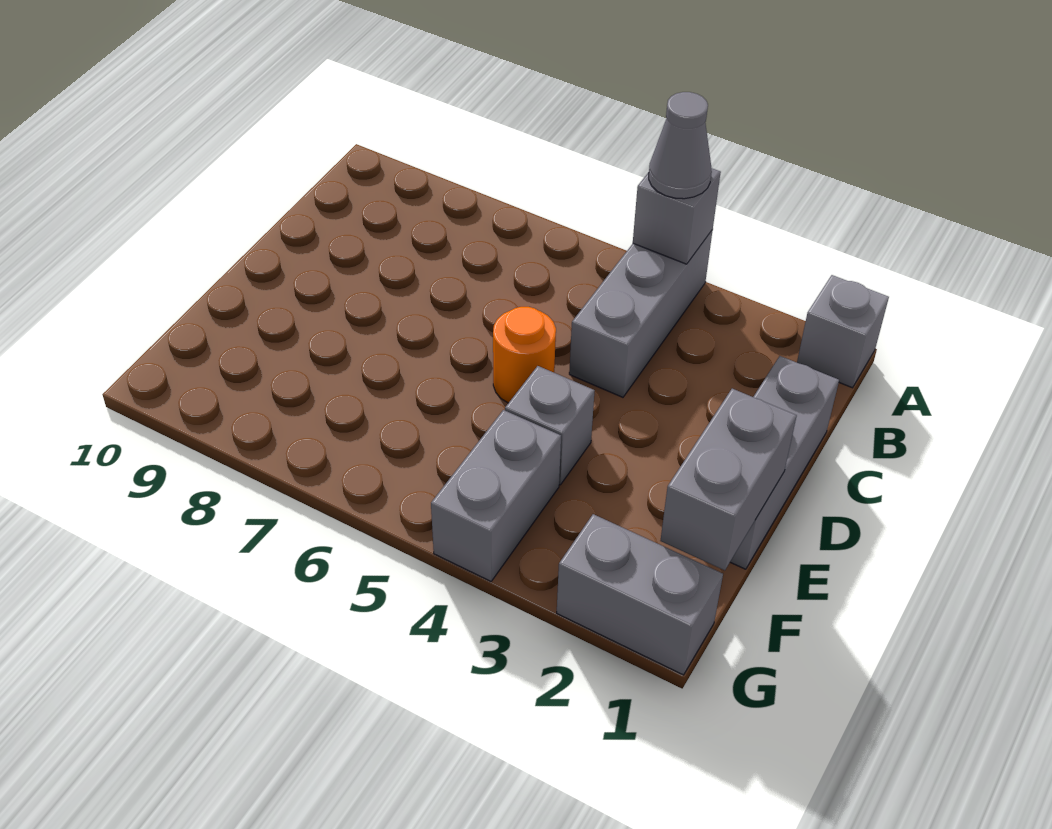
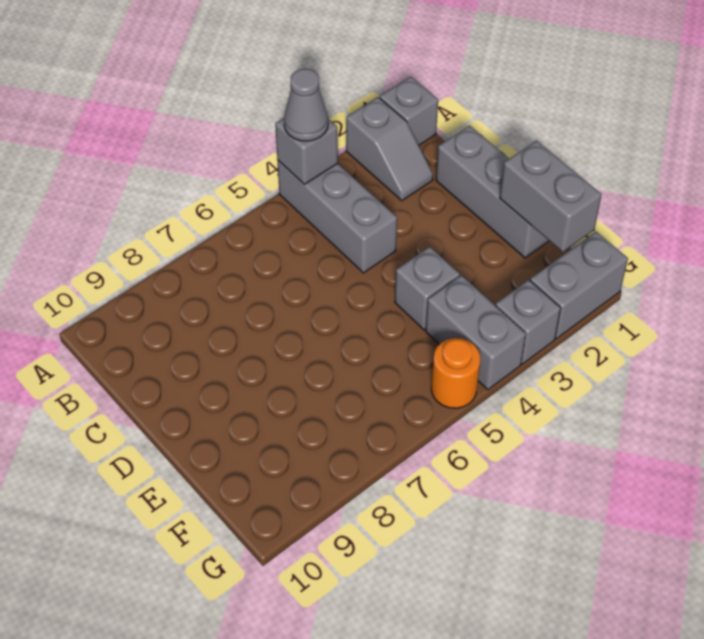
none -> grey slope A2:B2 level 1 top A
orange round brick D5 level 1 -> orange round brick G5 level 1
none -> grey brick G3 level 1

